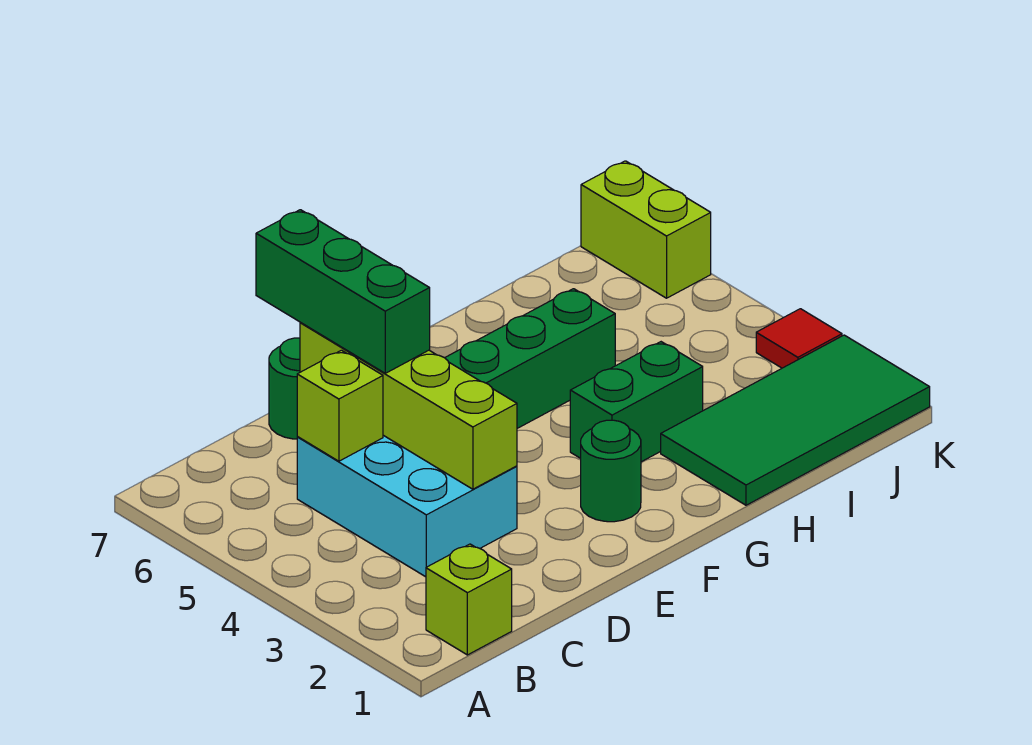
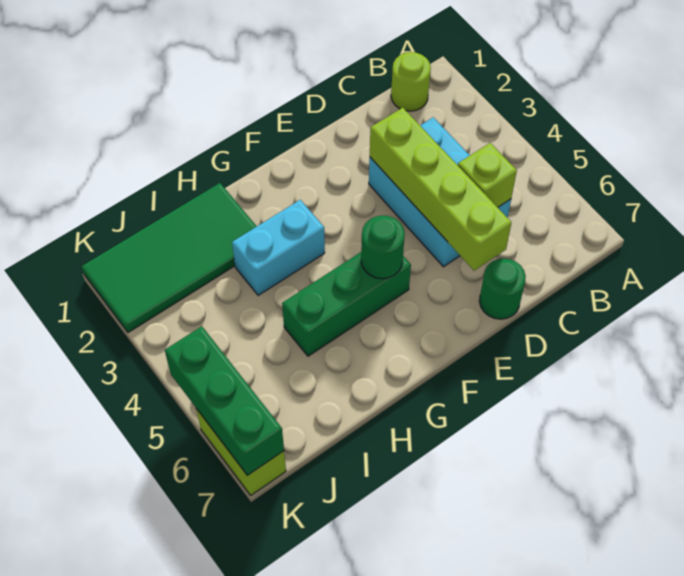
lime brick B1 level 1 -> lime round brick B1 level 1
green brick D5:D7 level 3 -> green brick K5:K7 level 2
green round brick F2 level 1 -> green round brick F5 level 2
green brick G3:H3 level 1 -> cyan brick G3:H3 level 1
red tile K3 level 1 -> none

